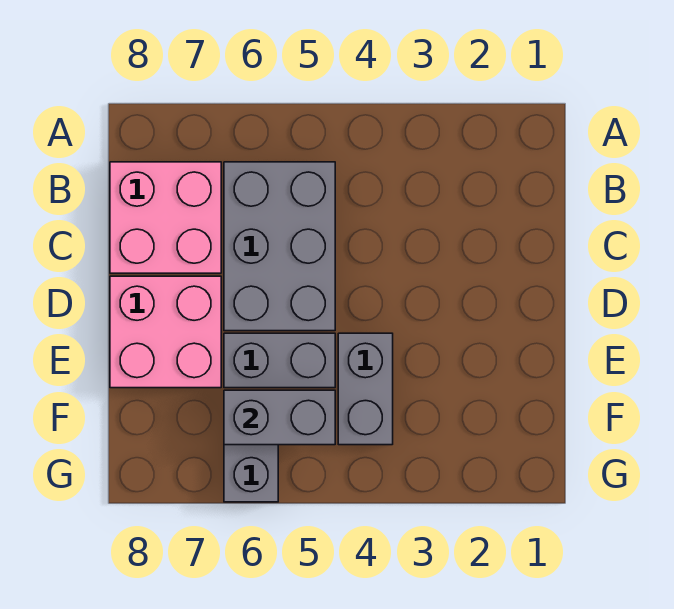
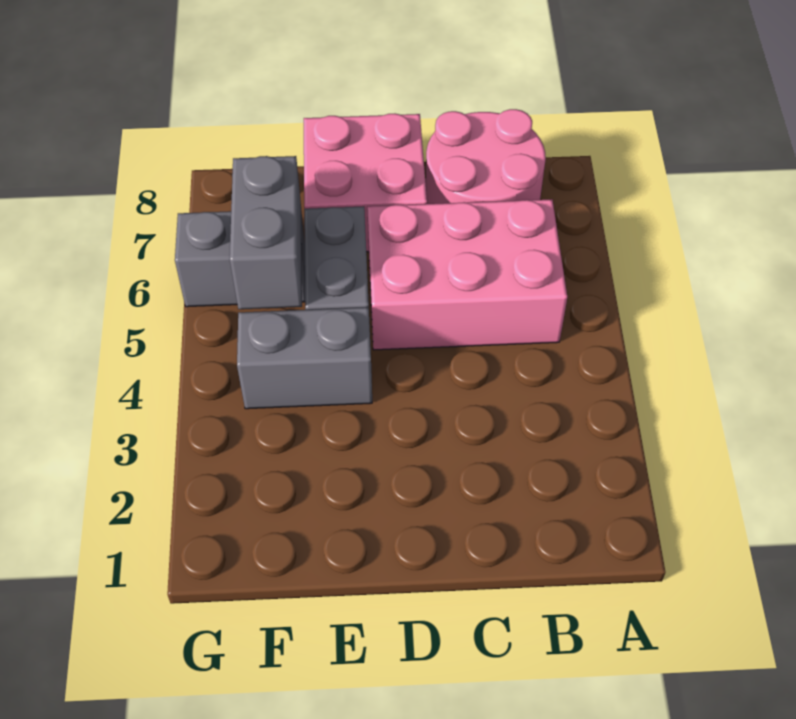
grey brick B5:D6 level 1 -> pink brick B5:D6 level 1
pink brick B7:C8 level 1 -> pink round brick B7:C8 level 1

